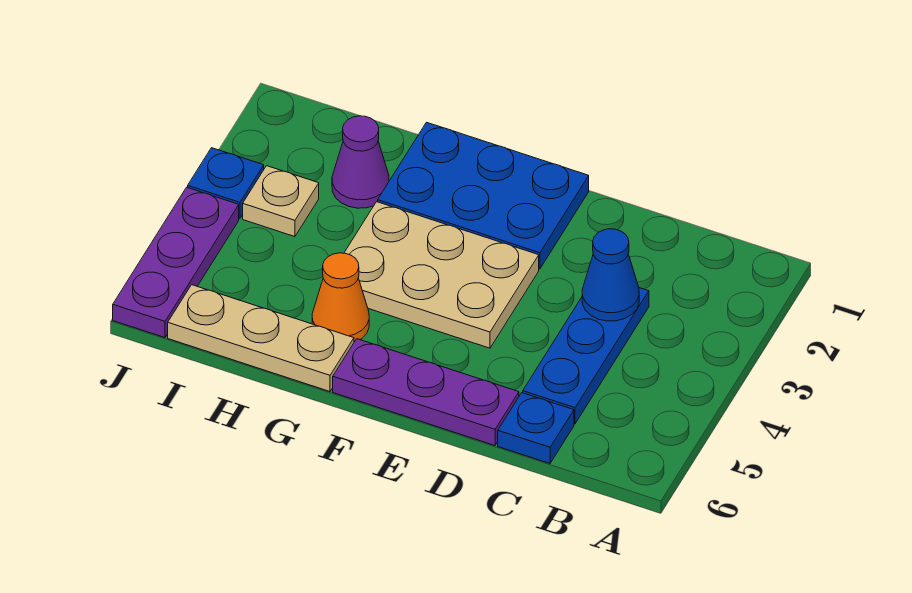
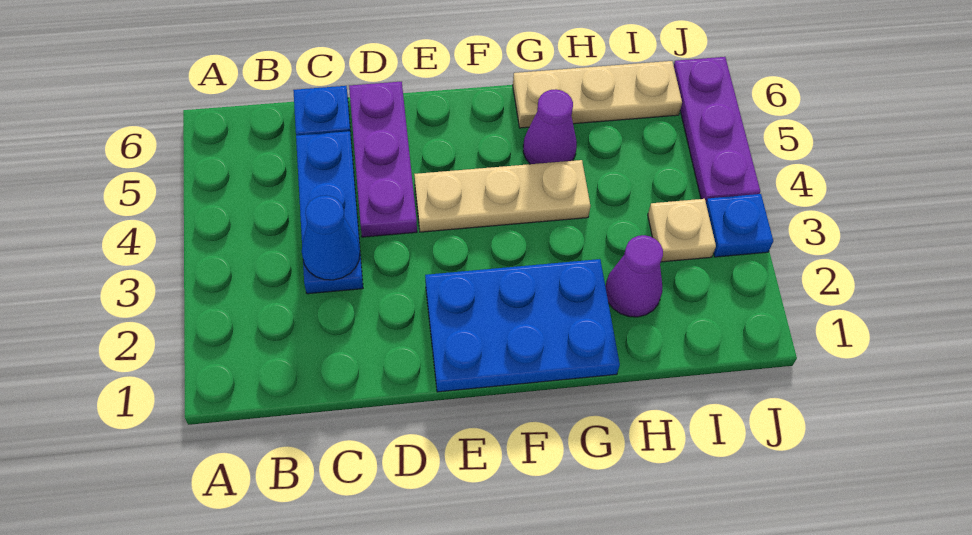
purple plate D6:F6 level 1 -> purple plate D4:D6 level 1
tan plate E3:G4 level 1 -> tan plate E4:G4 level 1
orange cone G5 level 1 -> purple cone G5 level 1

